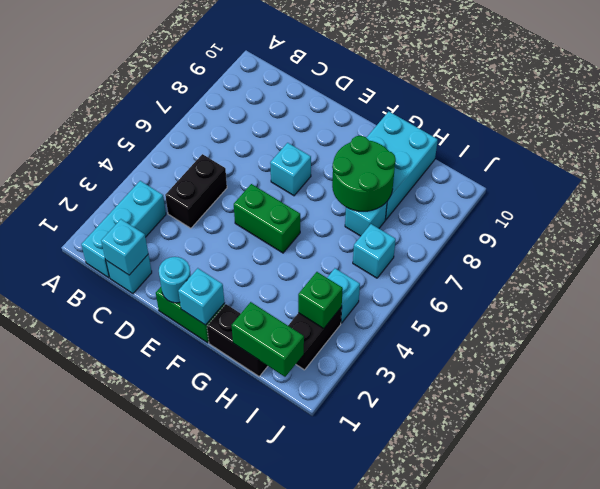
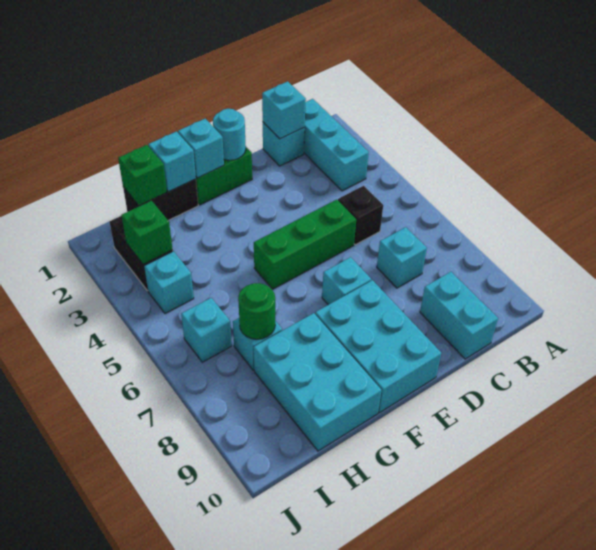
black brick C4:C5 level 1 -> black brick C5 level 1
none -> cyan brick C7 level 1
none -> cyan brick C9:C10 level 1
green brick E5:F5 level 1 -> green brick D5:F5 level 1
none -> cyan brick E8:F10 level 1
none -> cyan brick G1 level 2
green round brick G7:H8 level 2 -> green round brick H7 level 2
green brick H1:I1 level 2 -> green brick H1 level 2

